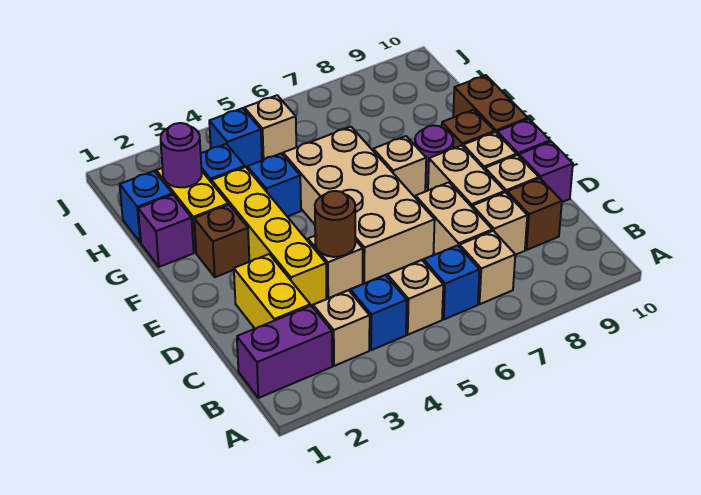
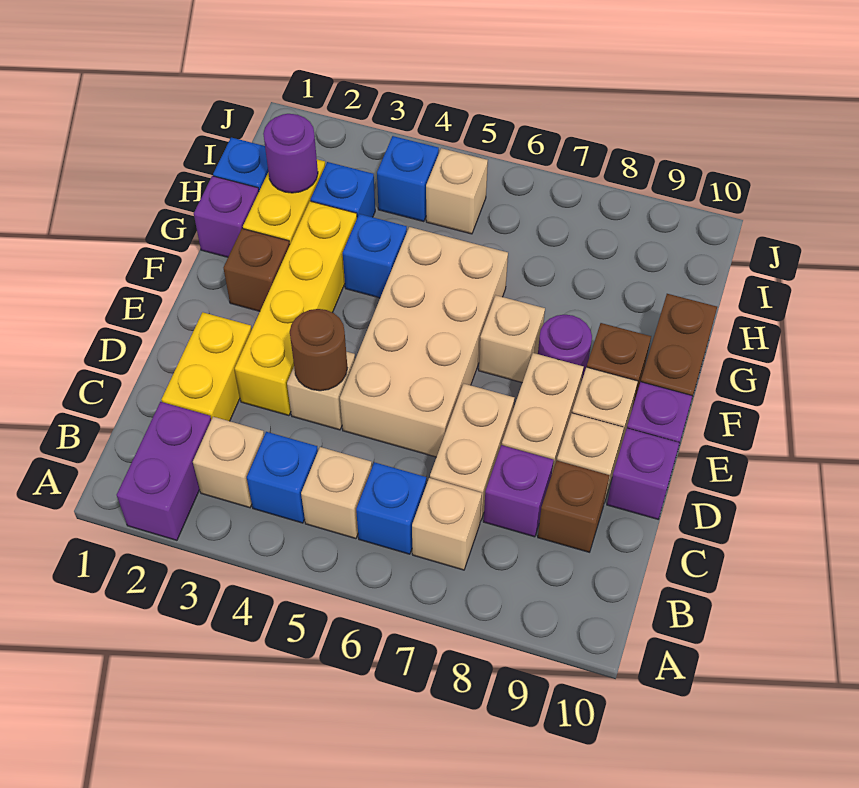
purple brick B1:B2 level 1 -> purple brick A2:B2 level 1
tan brick C8 level 1 -> purple brick C8 level 1

